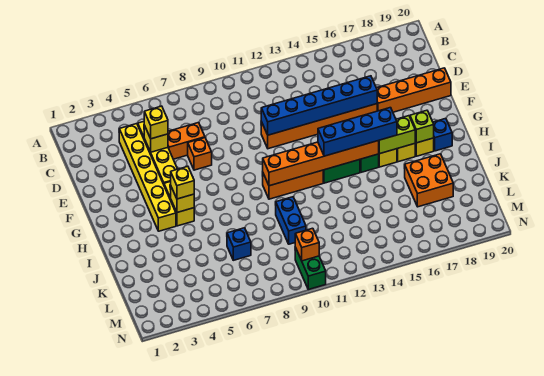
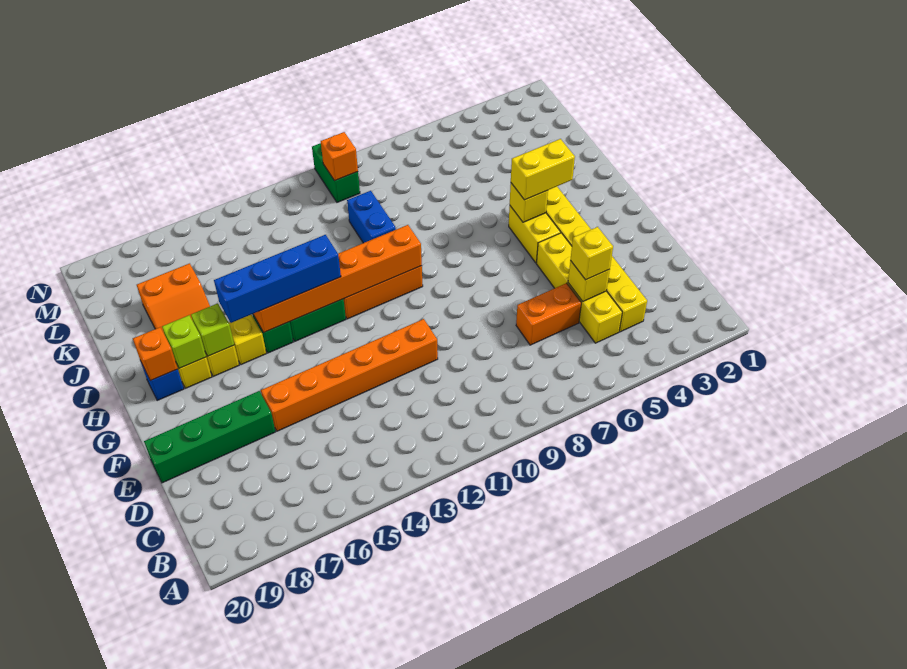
orange brick E7 level 1 -> orange brick H19 level 2
blue brick E11:E16 level 2 -> none
orange brick E17:E20 level 1 -> green brick E17:E20 level 1
yellow brick H5 level 3 -> yellow brick H4:H5 level 3
lime brick H16:H17 level 2 -> lime brick H17 level 2
orange brick J17:K18 level 1 -> orange slope J17:K18 level 1 top K
blue brick K7 level 1 -> none

